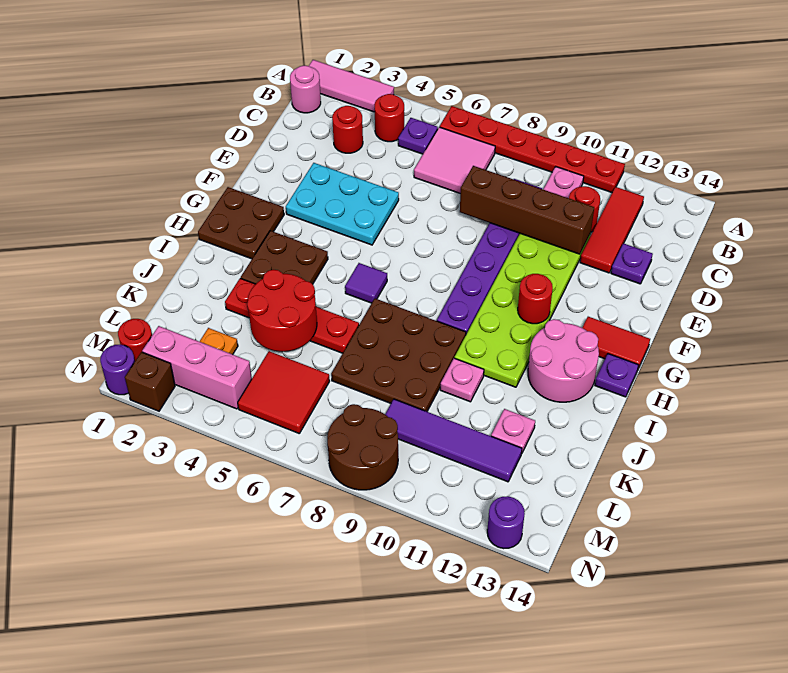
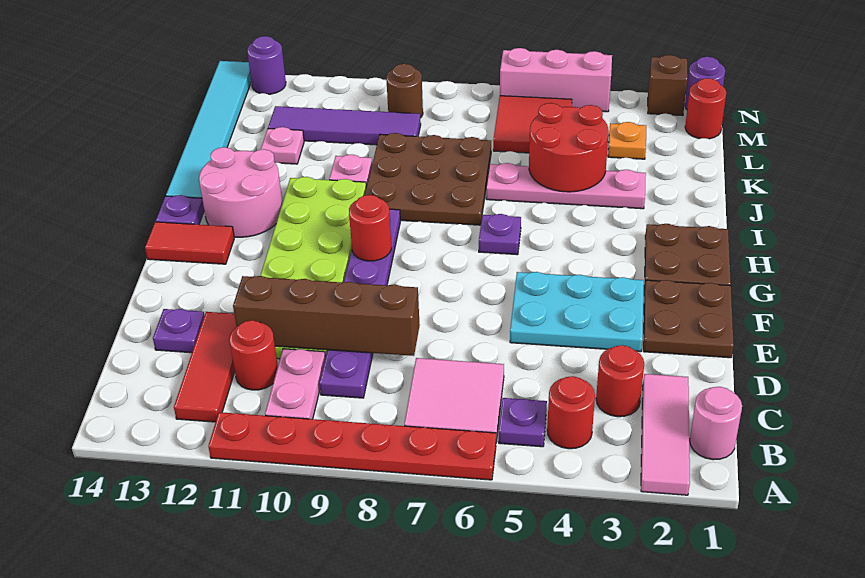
pink tile A1:A3 level 1 -> pink tile A2:C2 level 1
red round brick G11 level 2 -> red round brick G9 level 2
brown plate H3:I4 level 1 -> brown plate E1:F2 level 1
purple tile H6 level 1 -> purple plate H6 level 1
none -> cyan tile I14:N14 level 1
red plate J3:J6 level 1 -> pink plate J3:J6 level 1
pink brick M2:M4 level 1 -> pink brick N4:N6 level 1
brown round brick M8:N9 level 1 -> brown round brick M9 level 1

